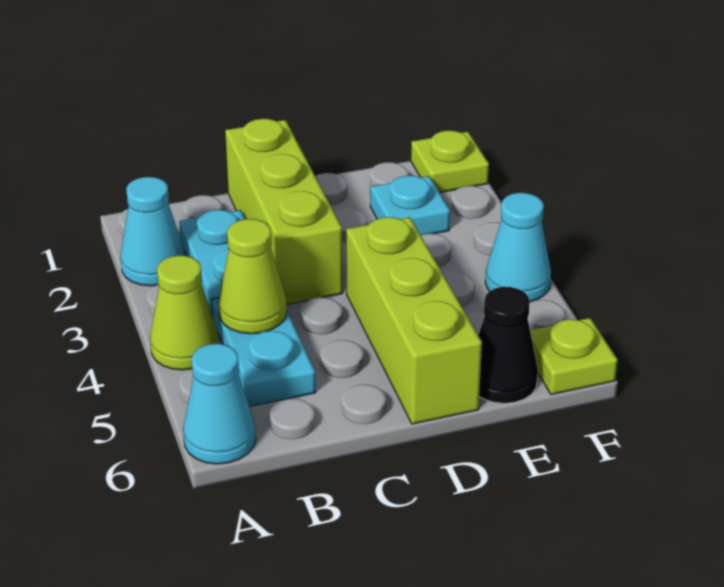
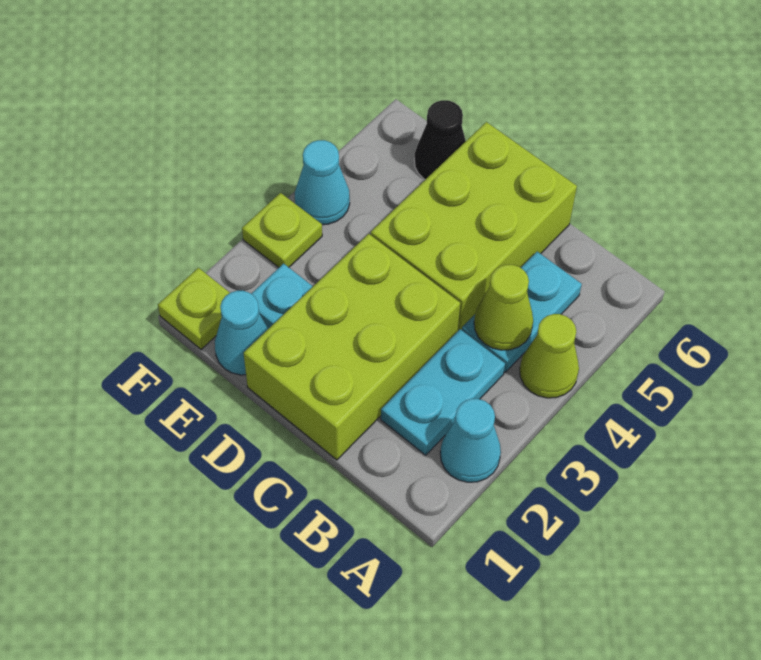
cyan cone A6 level 1 -> cyan cone E1 level 1
lime brick C1:C3 level 1 -> lime brick C1:D3 level 1
lime brick D4:D6 level 1 -> lime brick C4:D6 level 1
lime plate F6 level 1 -> lime plate F3 level 1

